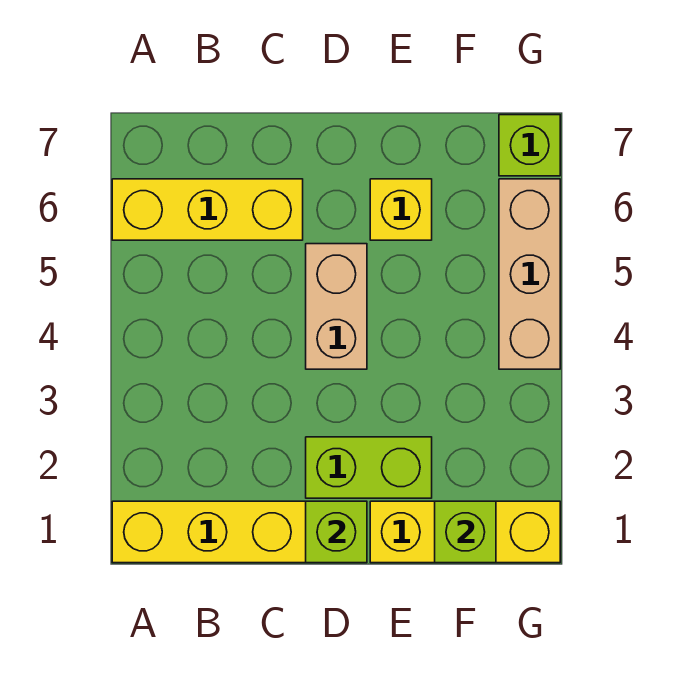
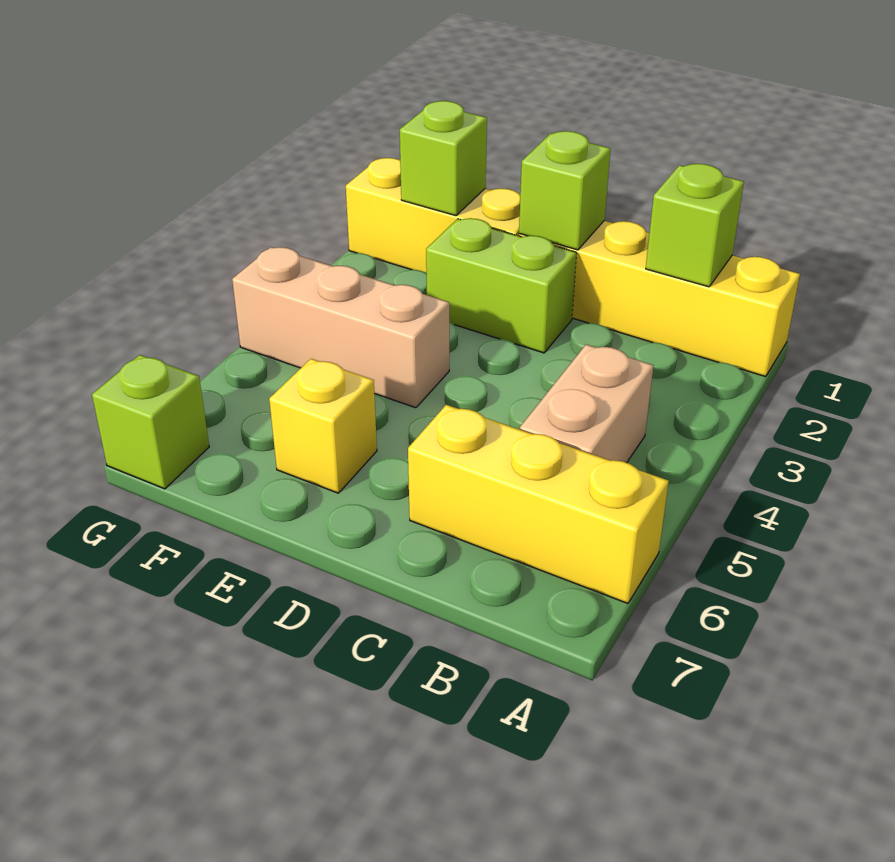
none -> lime brick B1 level 2
tan brick D4:D5 level 1 -> tan brick B4:B5 level 1
tan brick G4:G6 level 1 -> tan brick E4:G4 level 1

